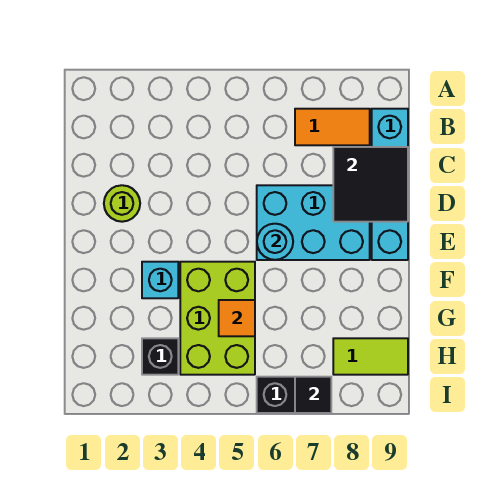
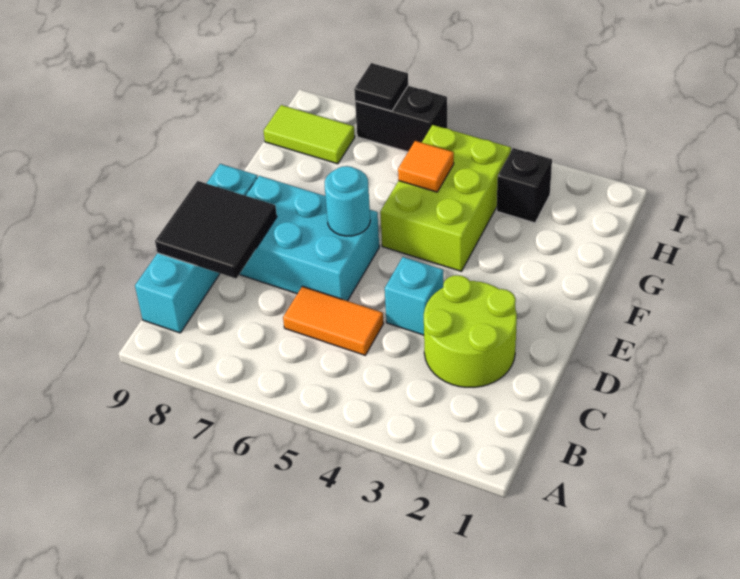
orange tile B7:B8 level 1 -> orange tile C5:C6 level 1
lime round brick D2 level 1 -> lime round brick C2:D3 level 1
cyan brick F3 level 1 -> cyan brick D4 level 1

